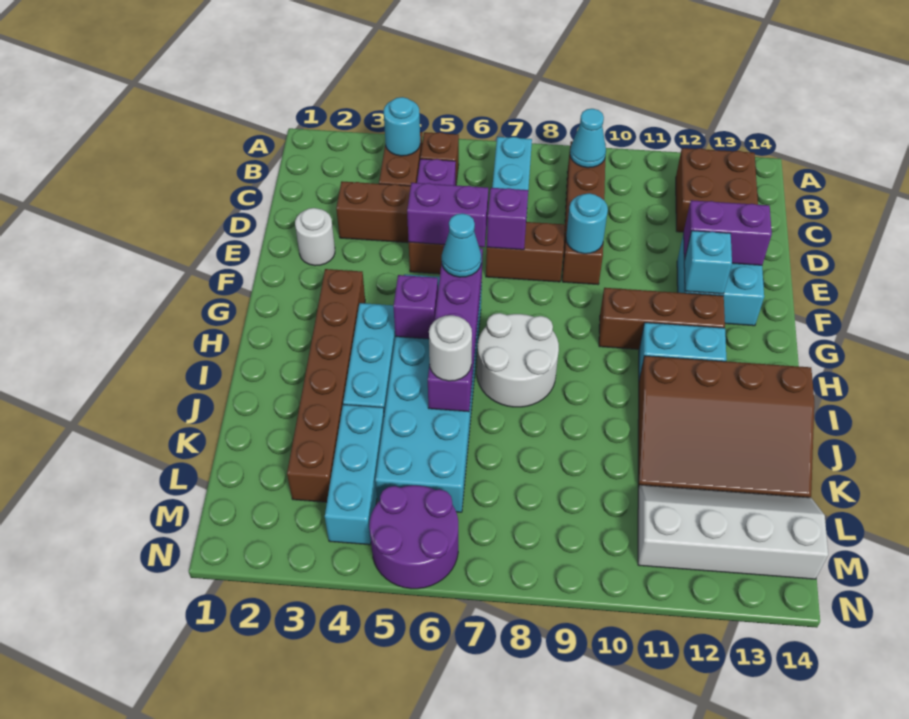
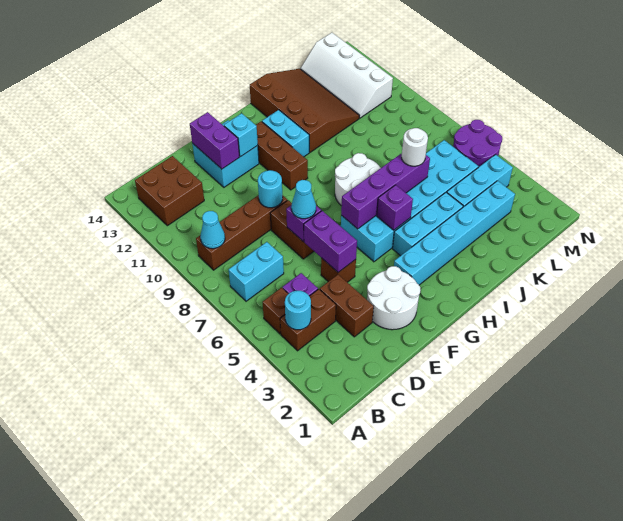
white round brick E2 level 1 -> white round brick E2:F3 level 1
brown brick G3:L3 level 1 -> cyan brick G3:L3 level 1
cyan cone G6 level 3 -> cyan cone E7 level 3

